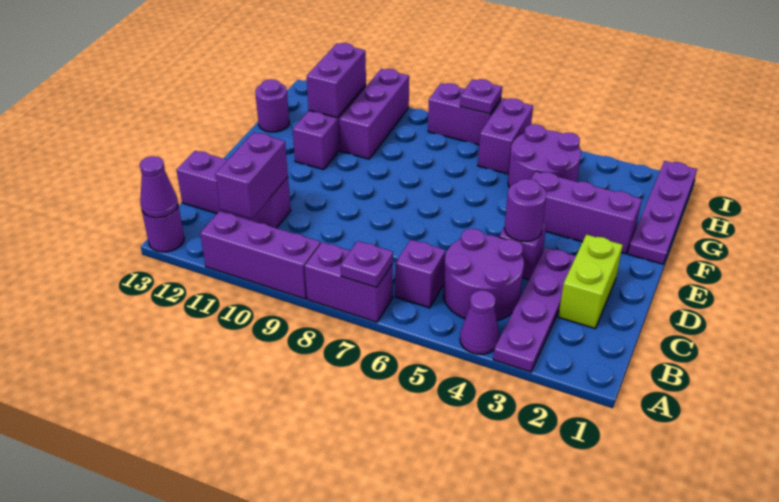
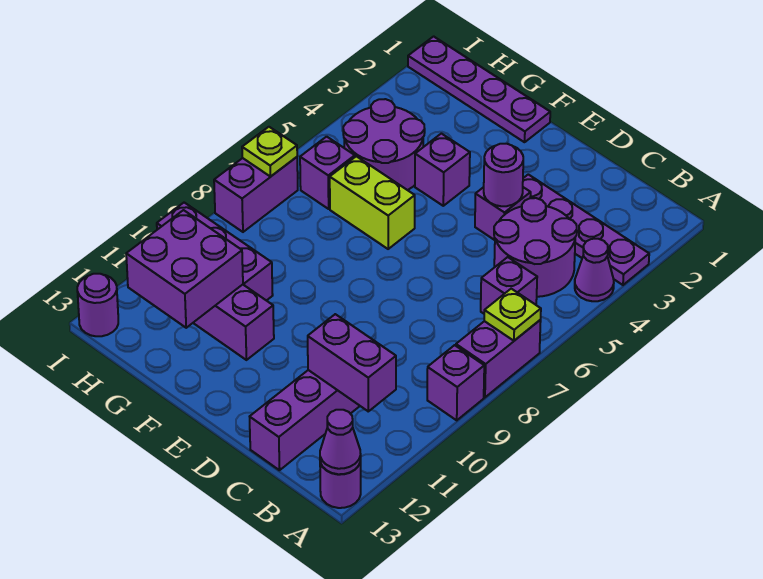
purple plate A7 level 2 -> lime plate A7 level 2
purple brick A9:A11 level 1 -> purple brick A9 level 1
lime brick C2:D2 level 1 -> lime brick F6:G6 level 1
purple brick F2:F4 level 1 -> purple brick F4 level 1
purple brick G11:H11 level 2 -> purple brick G11:H12 level 2
purple round brick G13 level 1 -> purple round brick I13 level 1
purple brick H6:I6 level 1 -> purple brick H6 level 1
purple plate I7 level 2 -> lime plate I7 level 2

